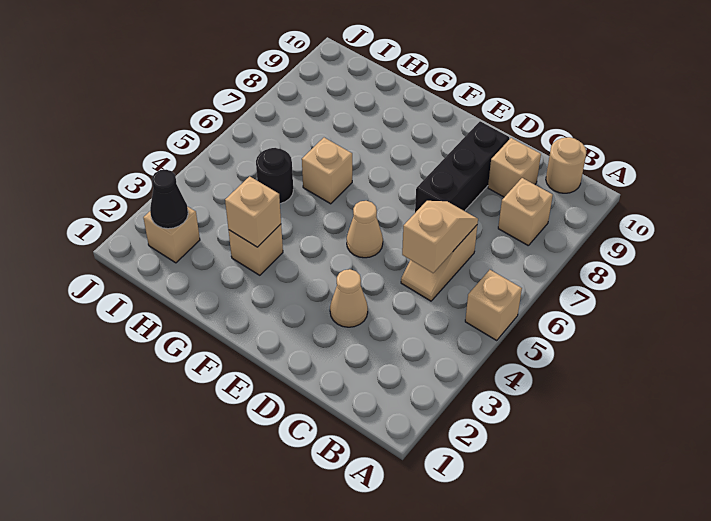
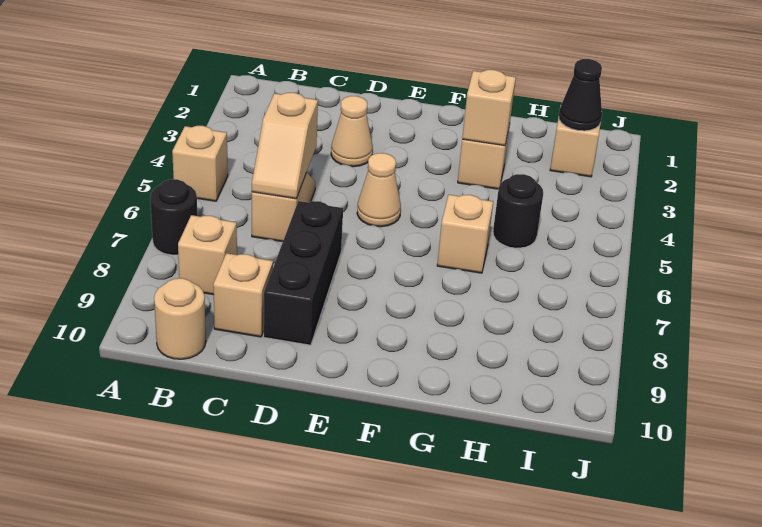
none -> black round brick A7 level 1

